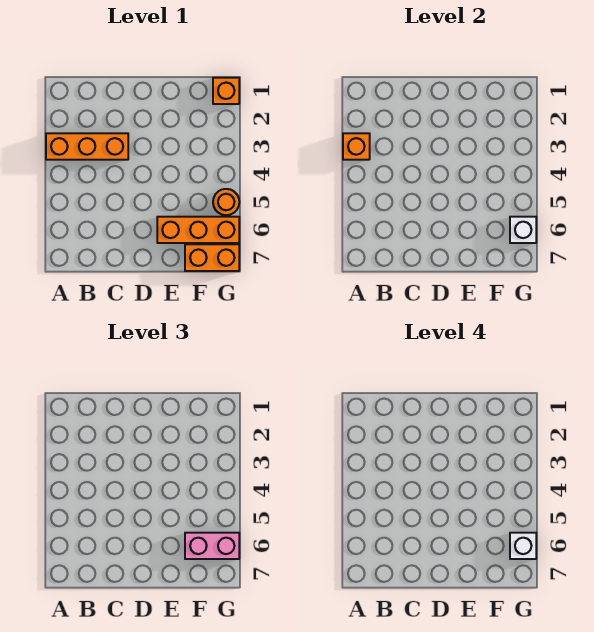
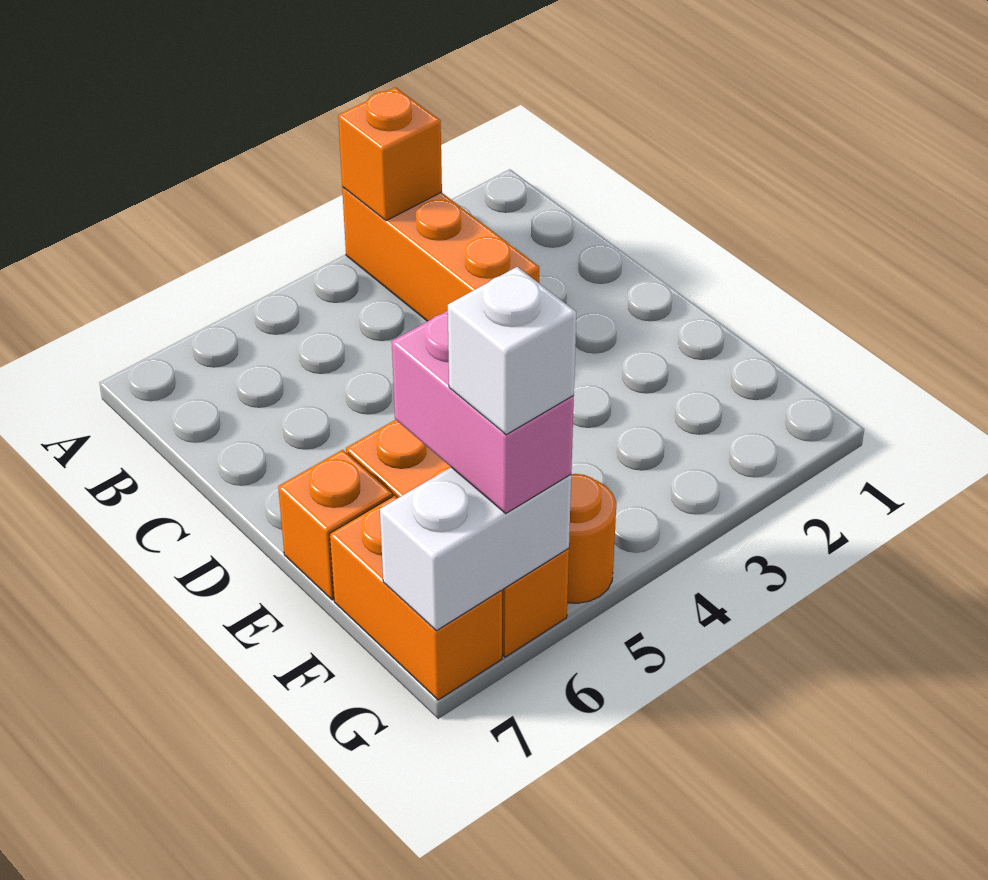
orange brick G1 level 1 -> orange brick E7 level 1
white brick G6 level 2 -> white brick G6:G7 level 2

